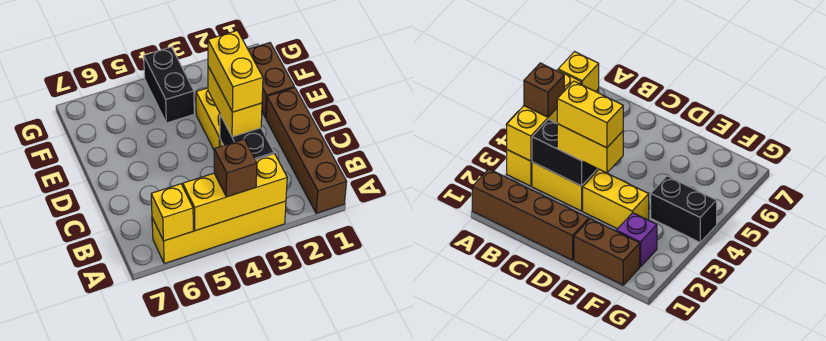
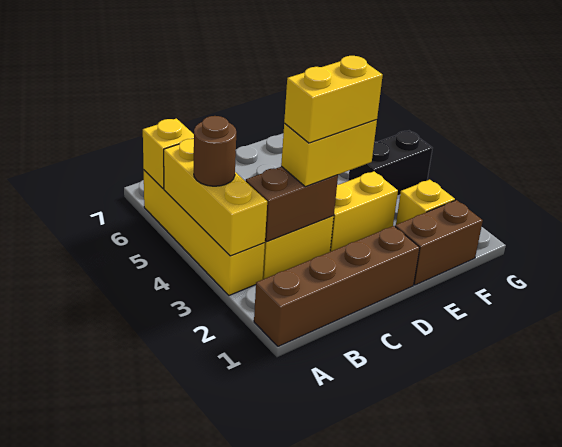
brown brick A4 level 3 -> brown round brick A4 level 3
black brick B3:C3 level 2 -> brown brick B3:C3 level 2
purple brick F2 level 1 -> yellow brick F2 level 1

